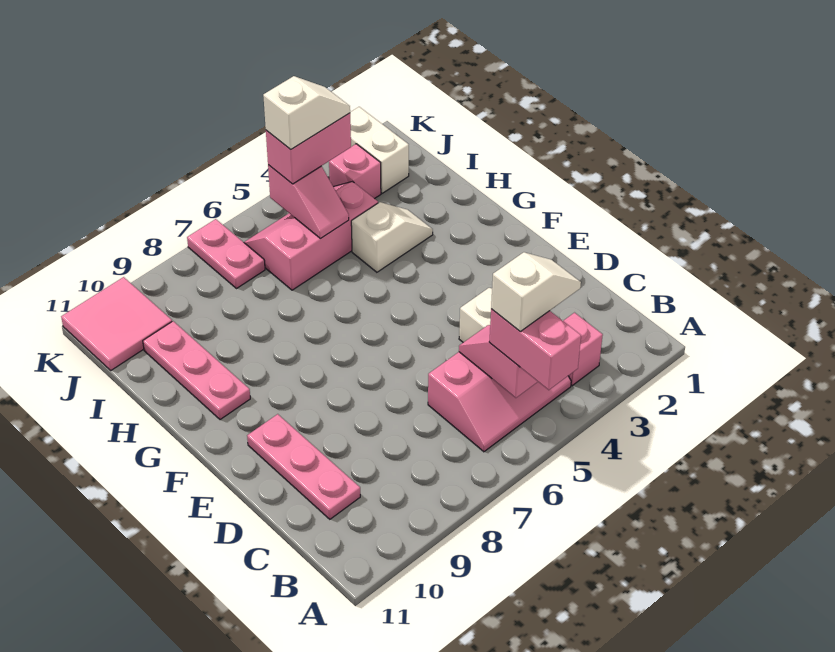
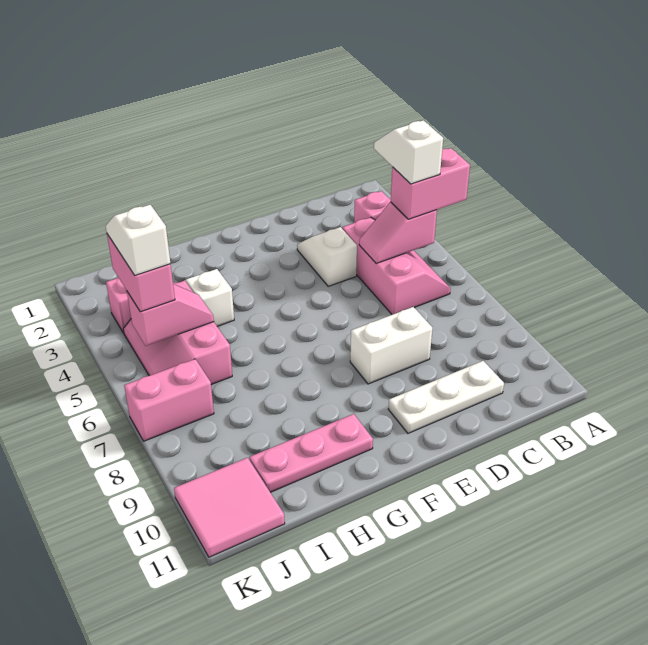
pink plate C10:E10 level 1 -> white plate C10:E10 level 1
white brick J2:K2 level 1 -> white brick D8:E8 level 1
pink plate J7:K7 level 1 -> pink brick J7:K7 level 1

